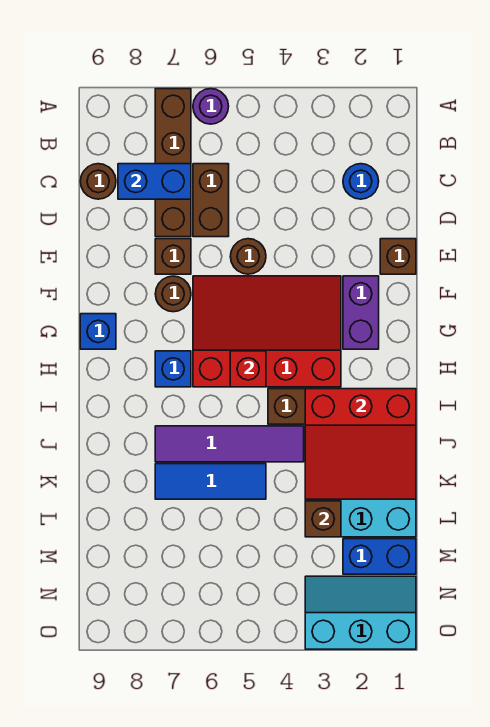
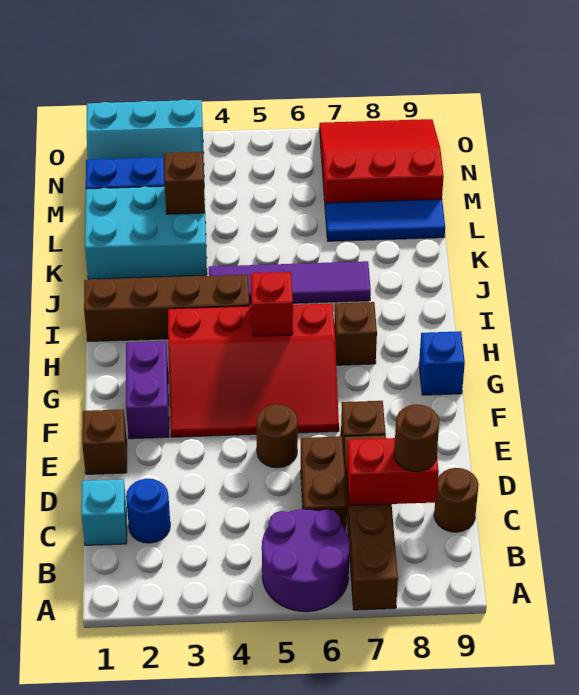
purple round brick A6 level 1 -> purple round brick A5:B6 level 1
none -> cyan brick C1 level 1
blue brick C7:C8 level 2 -> red brick C7:C8 level 2
brown round brick F7 level 1 -> brown round brick C8 level 3
blue brick H7 level 1 -> brown brick H7 level 1
red slope I1:K3 level 2 top I -> red slope M7:O9 level 1 top M
blue tile K5:K7 level 1 -> blue tile L7:L9 level 1

